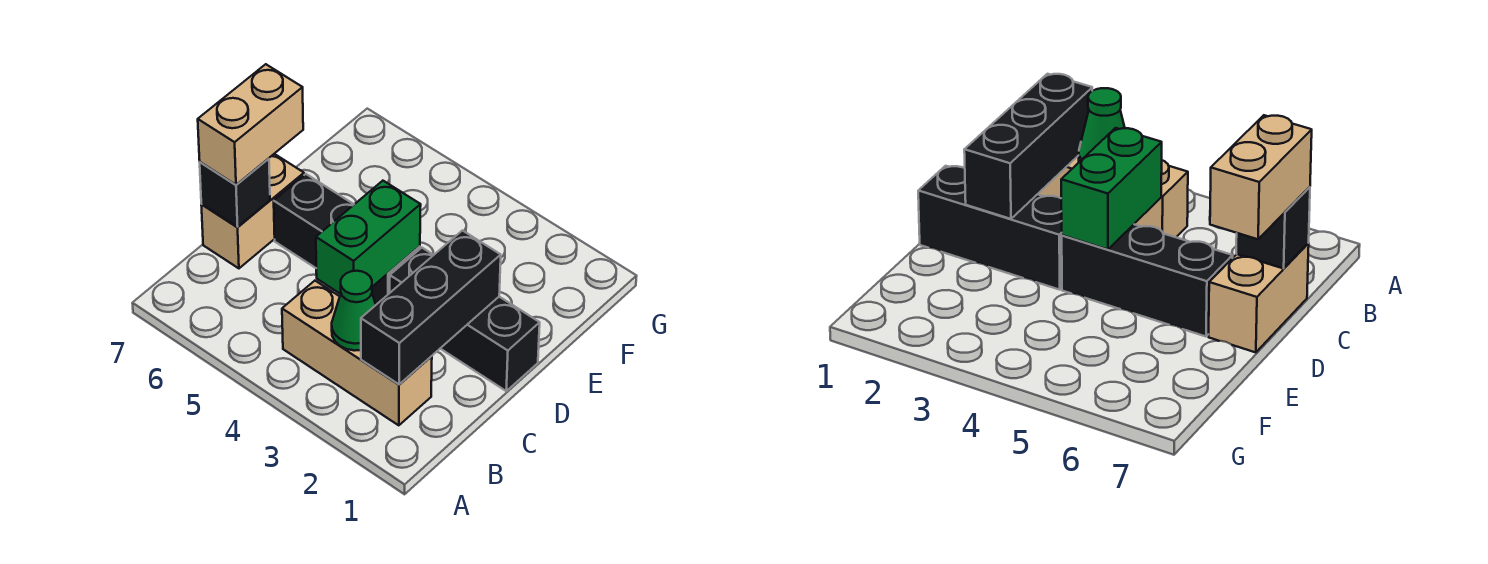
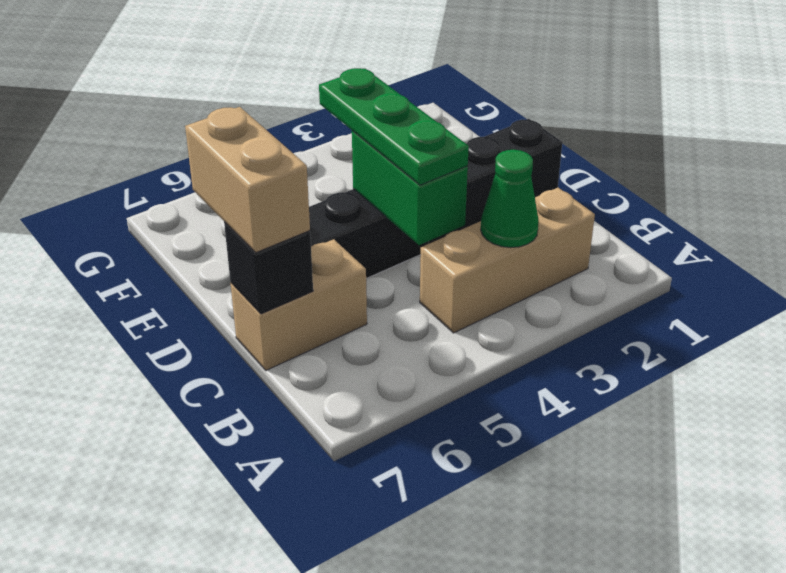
black brick B2:D2 level 2 -> none
none -> green plate C4:E4 level 3
tan brick C7:D7 level 1 -> tan brick C6:C7 level 1

